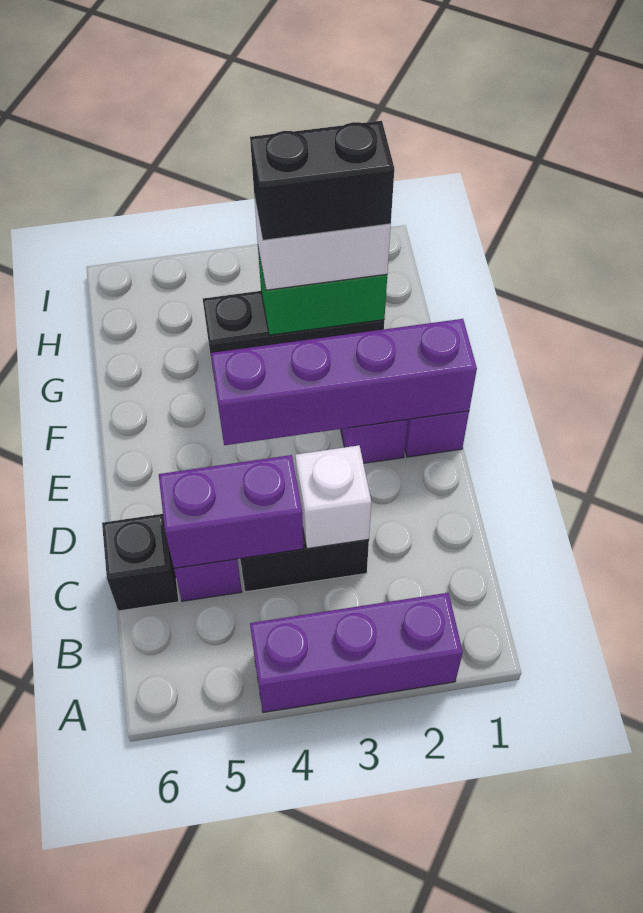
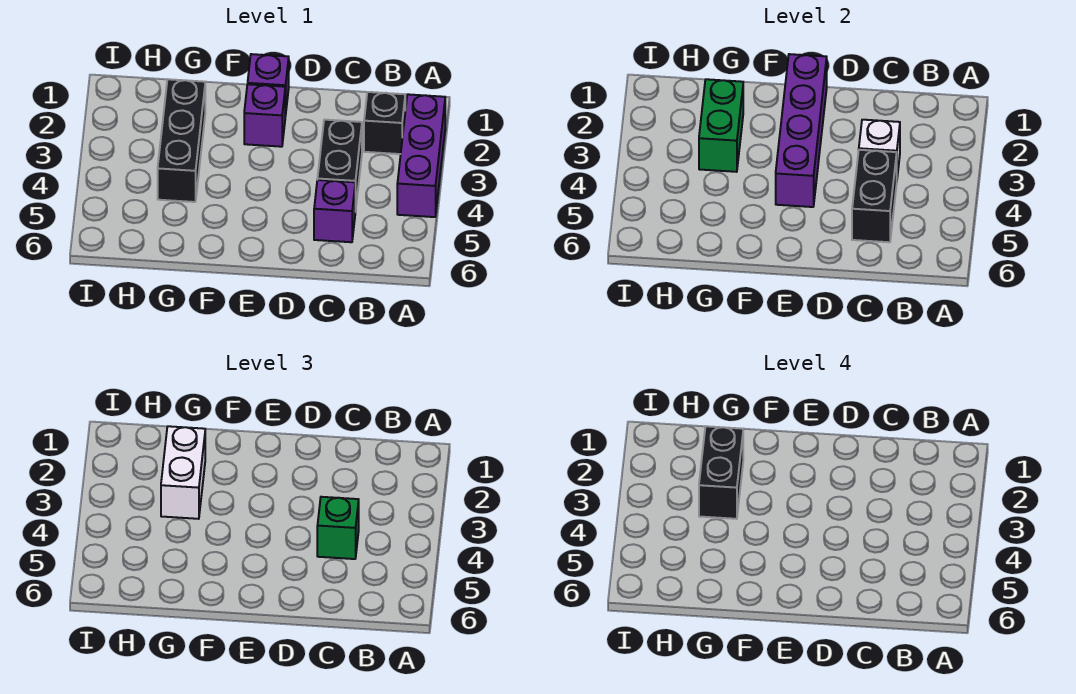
purple brick C4:C5 level 2 -> black brick C4:C5 level 2
none -> green brick C4 level 3
black brick C6 level 1 -> black brick B2 level 1

